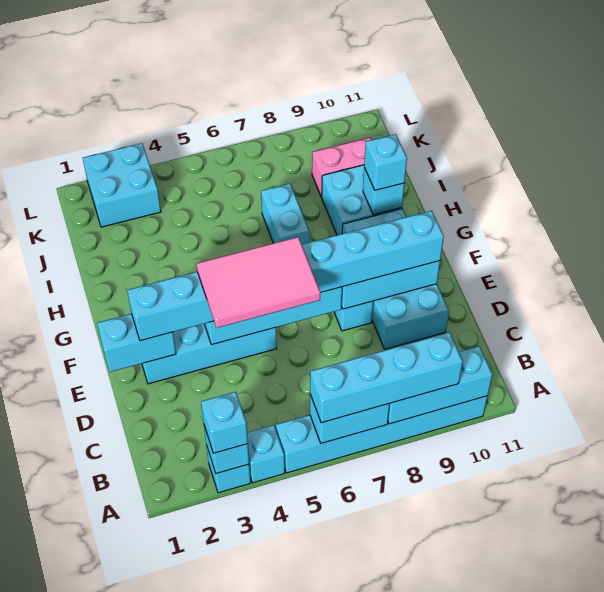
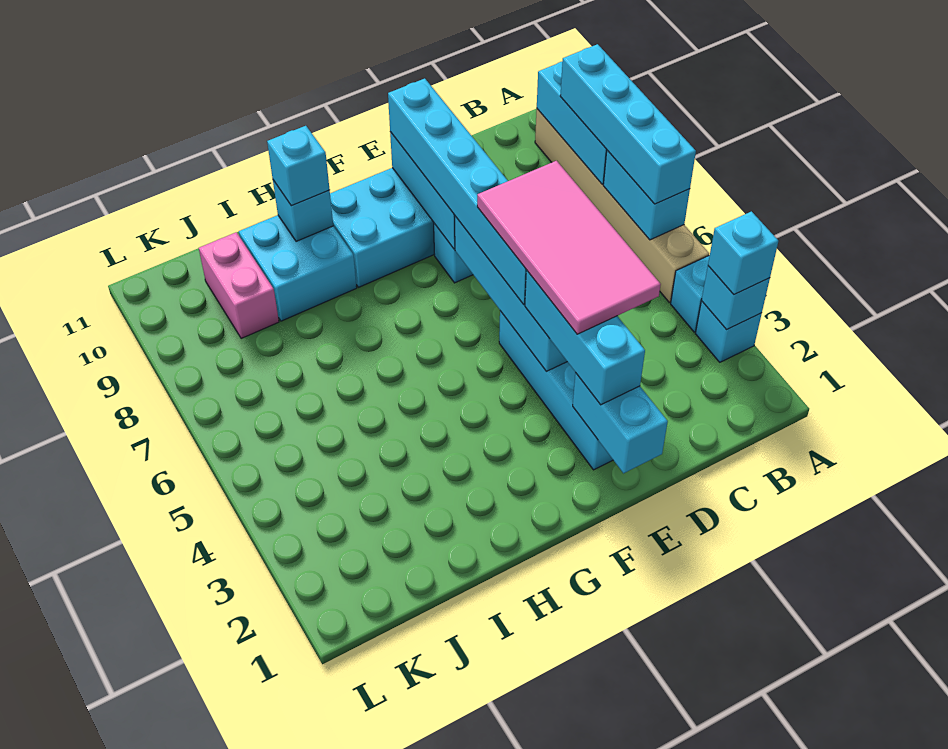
cyan brick A5:A10 level 1 -> tan brick A5:A10 level 1
pink tile D4:E6 level 4 -> pink tile D3:E6 level 4
cyan brick H7:I7 level 1 -> none
cyan brick K2:L3 level 1 -> none

